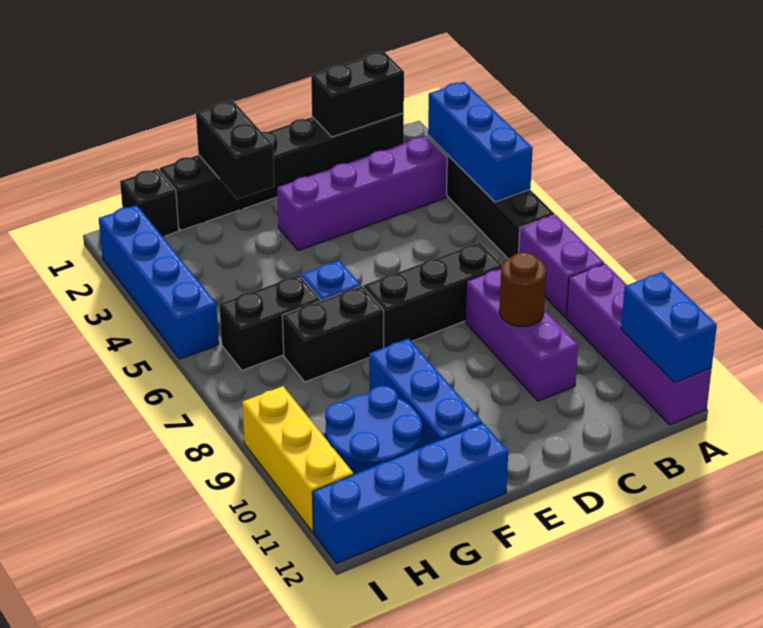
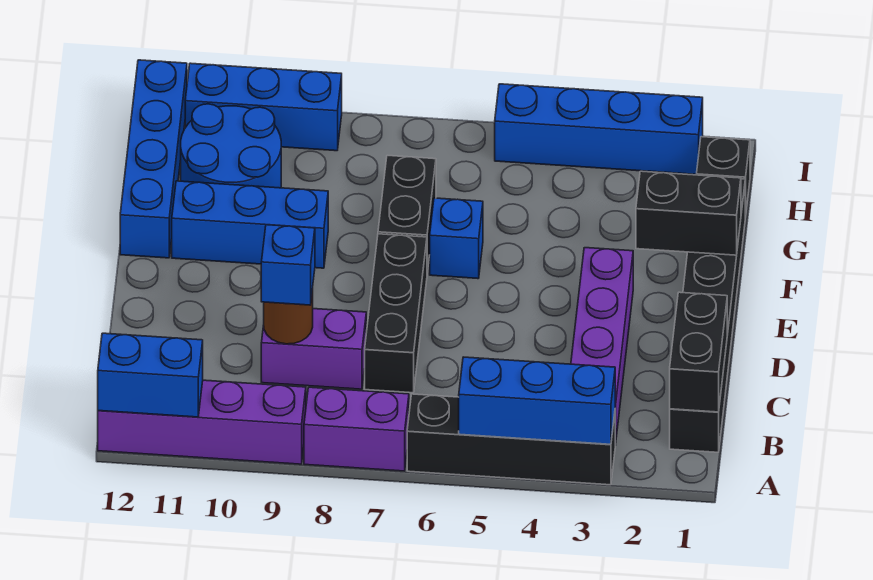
purple brick C8:C10 level 1 -> purple brick C8:C9 level 1
none -> blue brick C9 level 3
black brick G6:H6 level 1 -> none
yellow brick I9:I11 level 1 -> blue brick I9:I11 level 1

